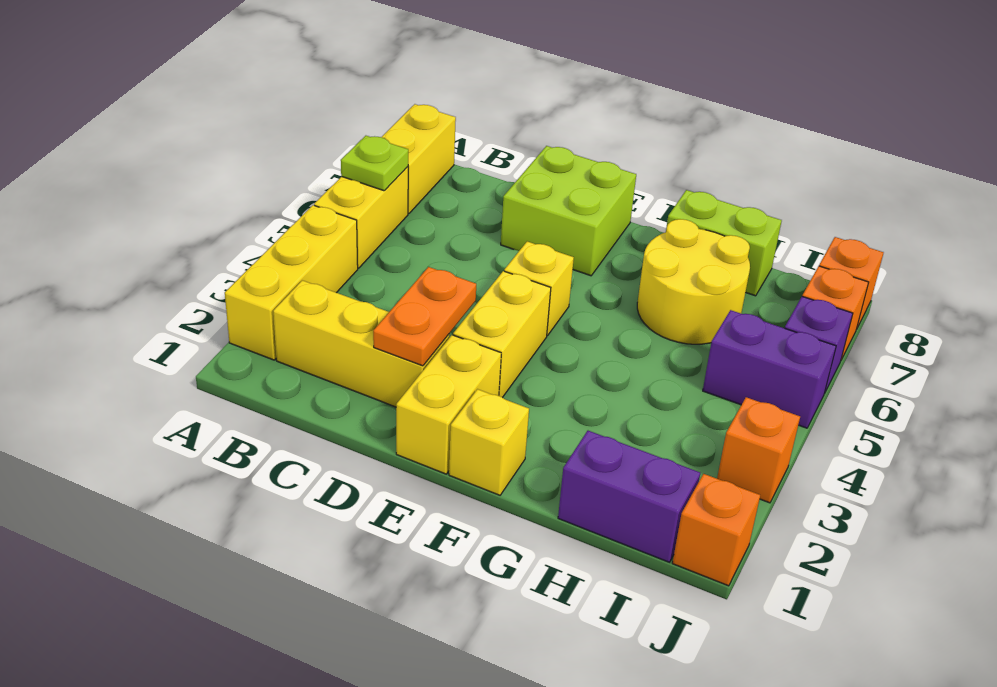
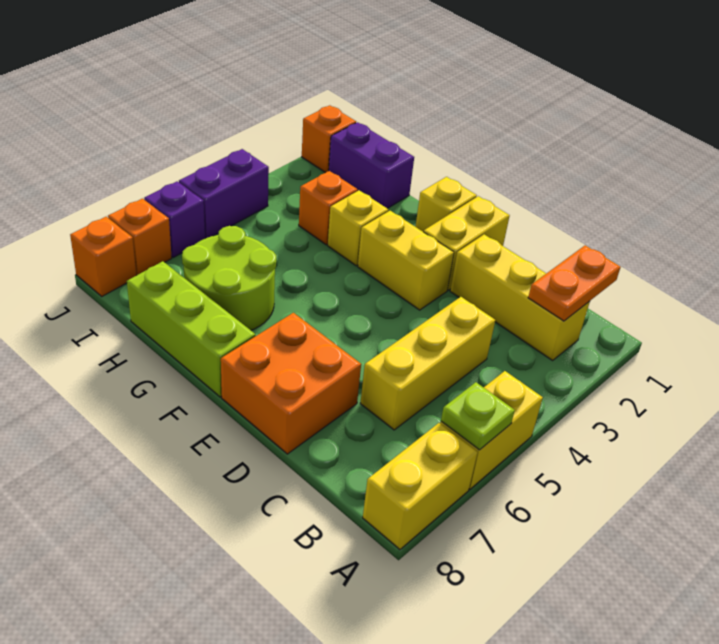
yellow brick A2:A4 level 1 -> yellow brick C4:C6 level 1
orange plate D2:D3 level 2 -> orange plate B1:B2 level 2
lime brick D7:E8 level 1 -> orange brick D7:E8 level 1
yellow brick E3:E4 level 1 -> yellow brick E3:F3 level 1
yellow brick E5 level 1 -> yellow brick G3 level 1
yellow round brick G6:H7 level 1 -> lime round brick G6:H7 level 1
lime brick G8:H8 level 1 -> lime brick F8:H8 level 1
purple brick I5:J5 level 1 -> purple brick J4:J5 level 1
orange brick J3 level 1 -> orange brick H3 level 1

